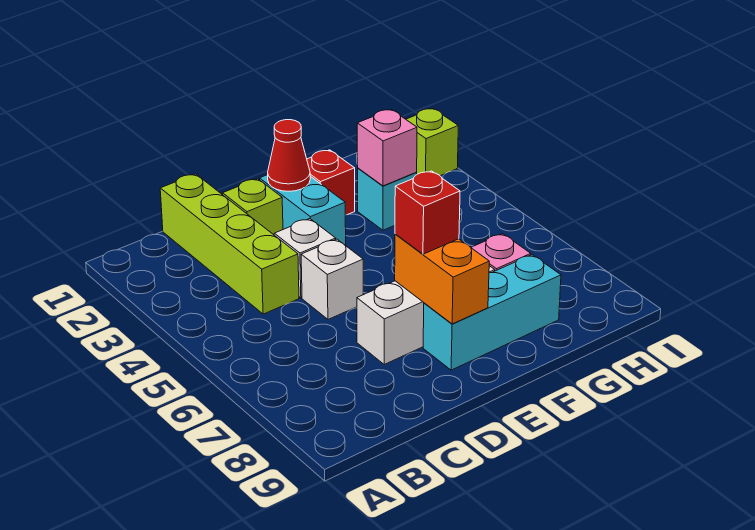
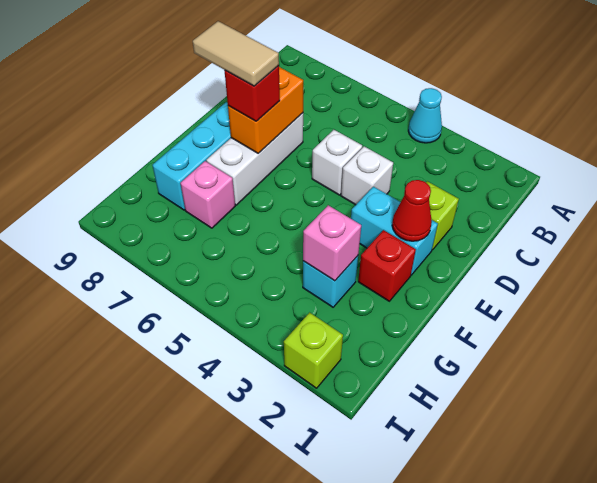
none -> cyan cone A4 level 1
lime brick C1:C4 level 1 -> none
orange brick E7:E8 level 2 -> orange brick D7:E7 level 2
none -> tan tile E7:E8 level 4

